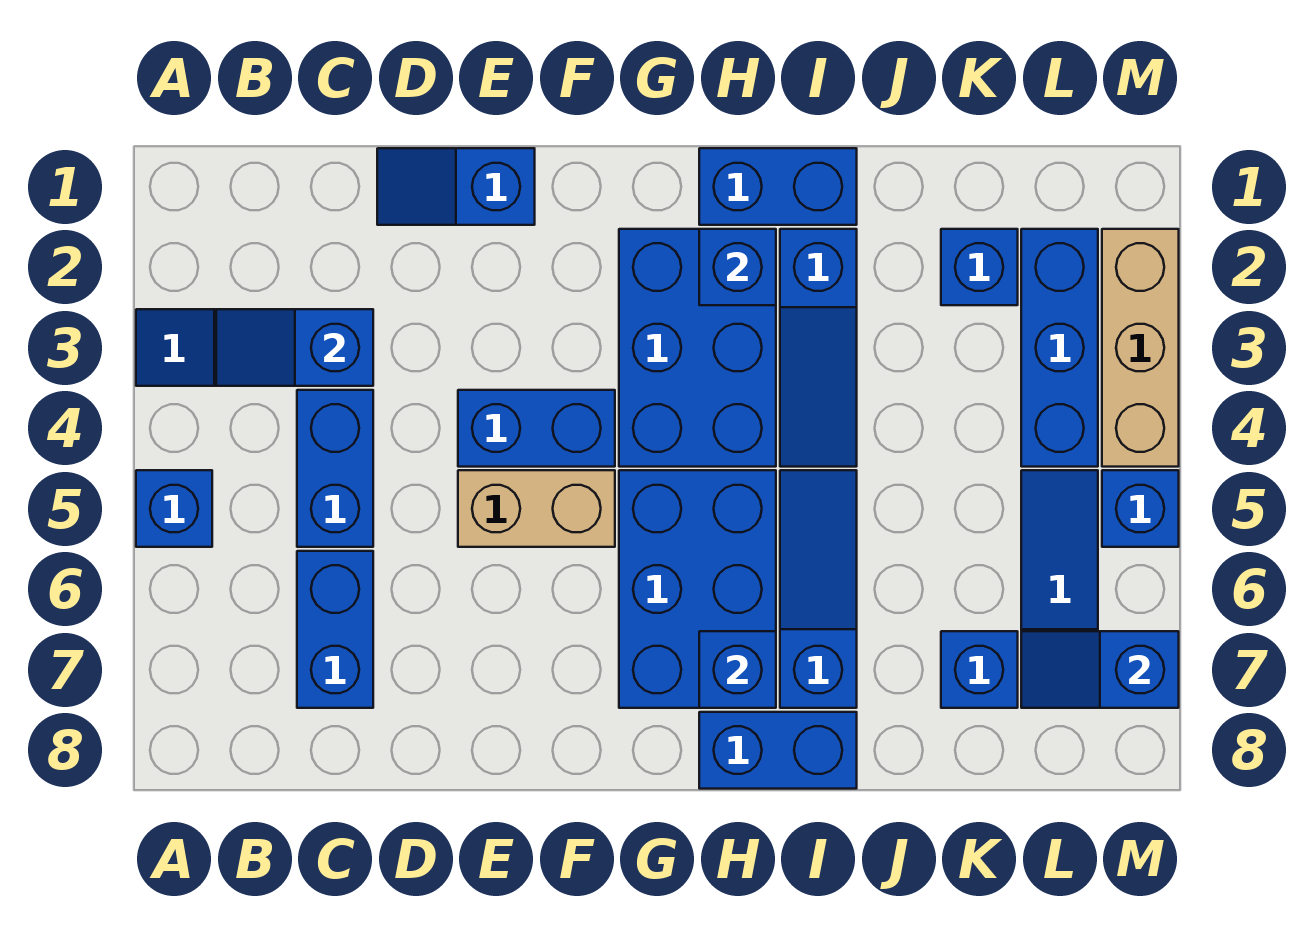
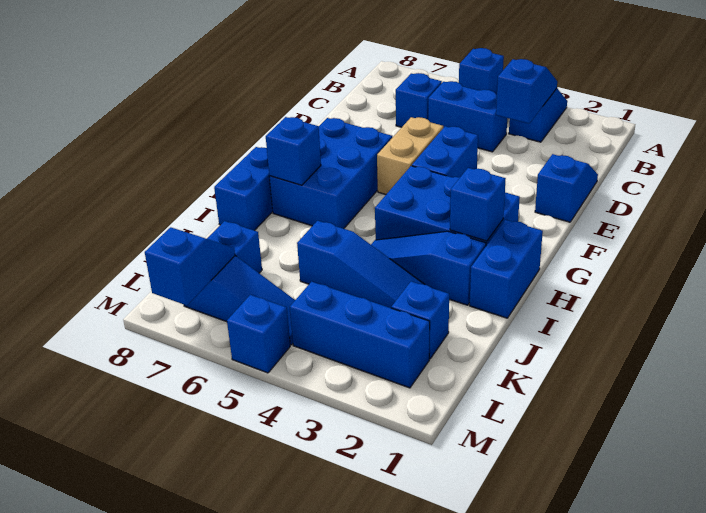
blue brick C6:C7 level 1 -> blue brick C6 level 1
blue brick G5:H7 level 1 -> blue brick F6:H7 level 1
blue slope I5:I7 level 1 top 7 -> blue slope J3:J5 level 1 top 5
tan brick M2:M4 level 1 -> none

